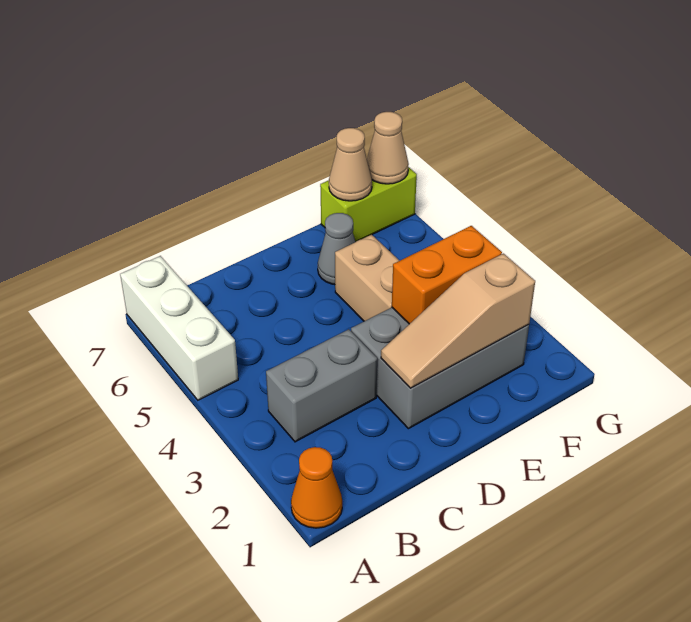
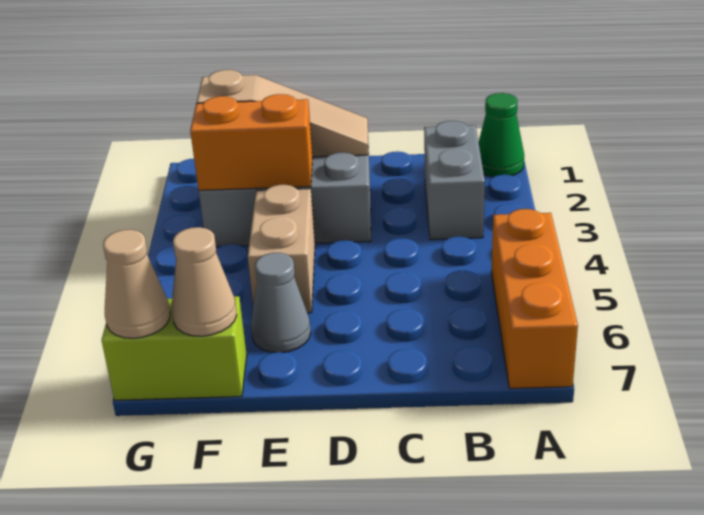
orange cone A1 level 1 -> green cone A1 level 1
white brick A5:A7 level 1 -> orange brick A5:A7 level 1
grey brick B3:C3 level 1 -> grey brick B2:B3 level 1

